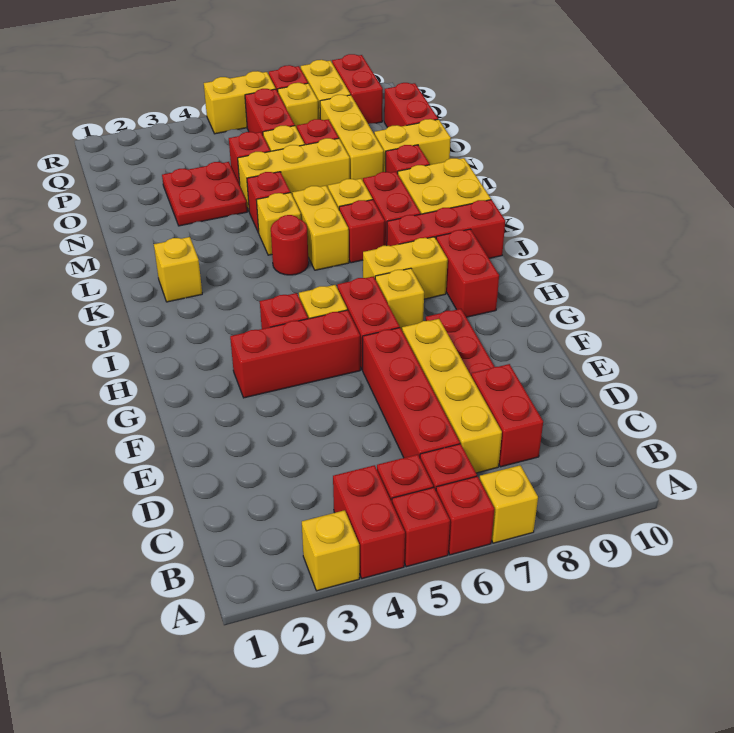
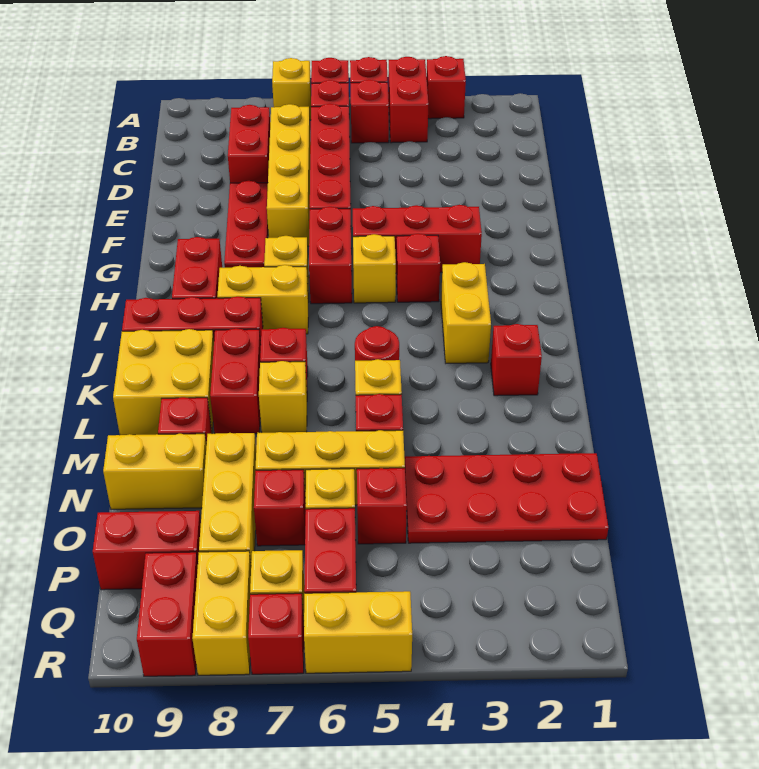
yellow brick A3 level 1 -> red brick A3 level 1
yellow brick K2 level 1 -> red brick K2 level 1
yellow brick K6:L6 level 1 -> yellow brick I3:J3 level 1
red plate N3:O4 level 1 -> red plate N1:O4 level 1
red brick O10:P10 level 1 -> red brick P9:P10 level 1

